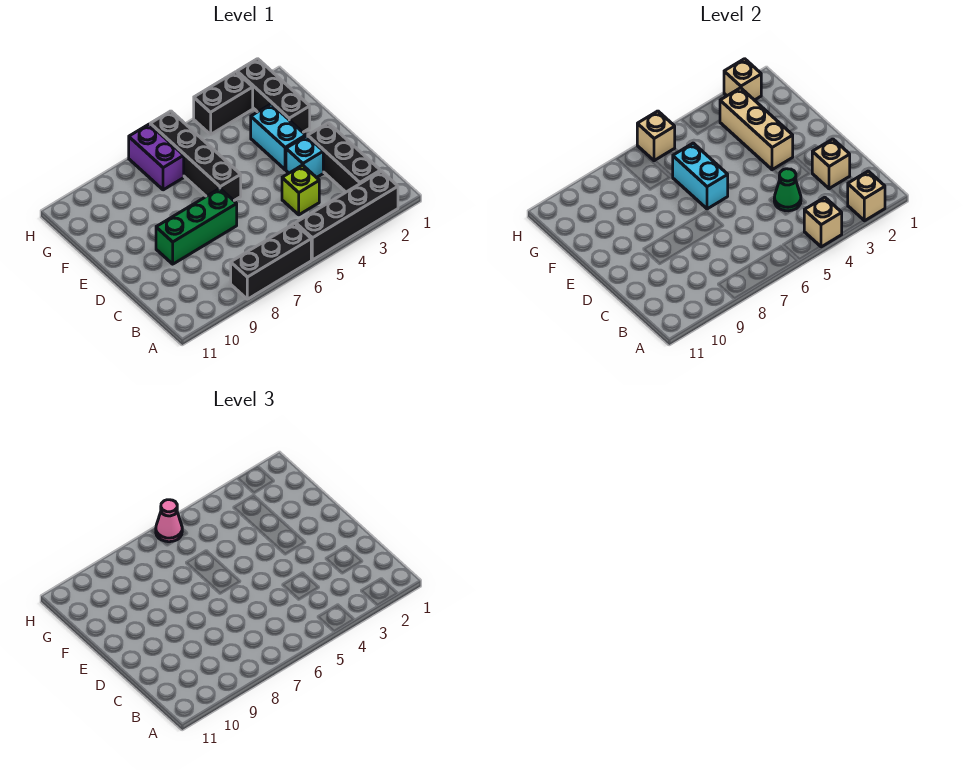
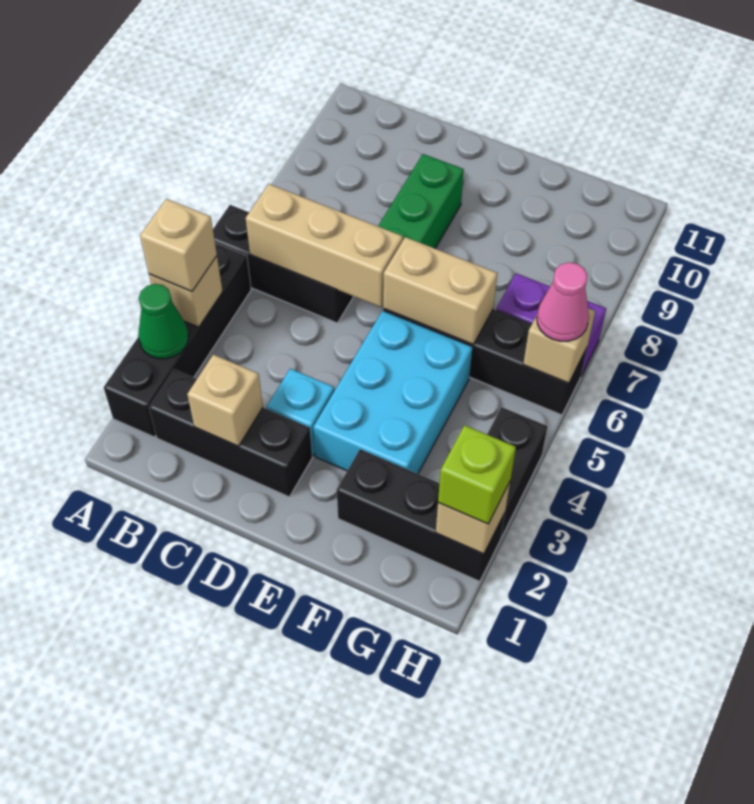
tan brick A2 level 2 -> tan brick A4 level 3
black brick A6:A8 level 1 -> black brick A6:C6 level 1
lime brick C4 level 1 -> lime brick H2 level 3
green cone C4 level 2 -> green cone A3 level 2
cyan brick E3:F3 level 1 -> cyan brick E3:F5 level 1
tan brick E3:G3 level 2 -> tan brick B6:D6 level 2
cyan brick E6:F6 level 2 -> tan brick E6:F6 level 2

